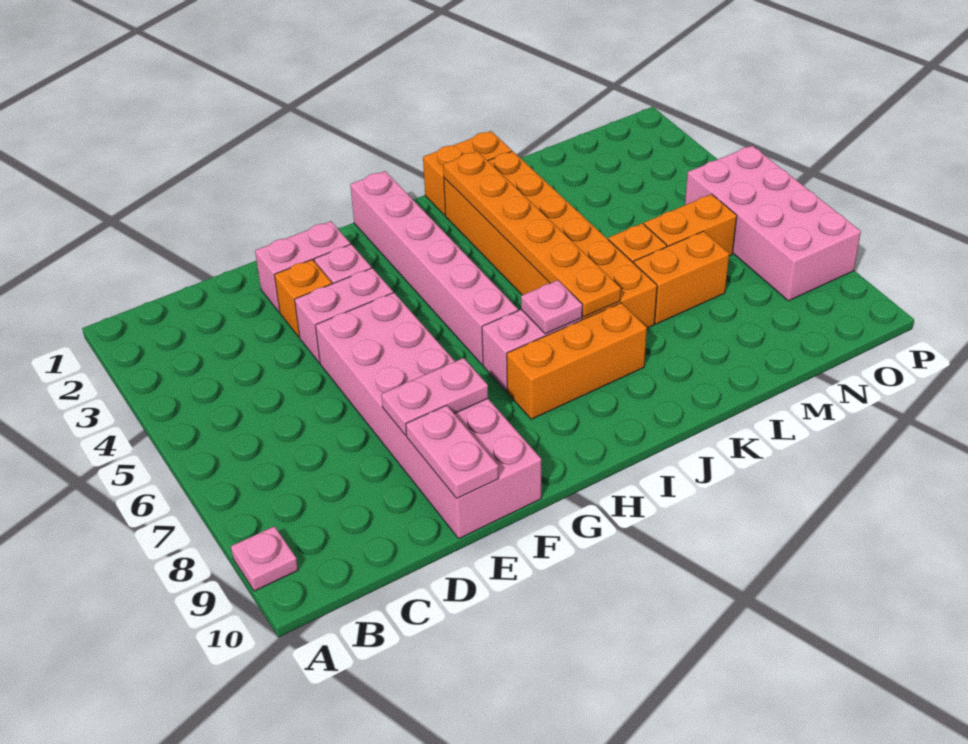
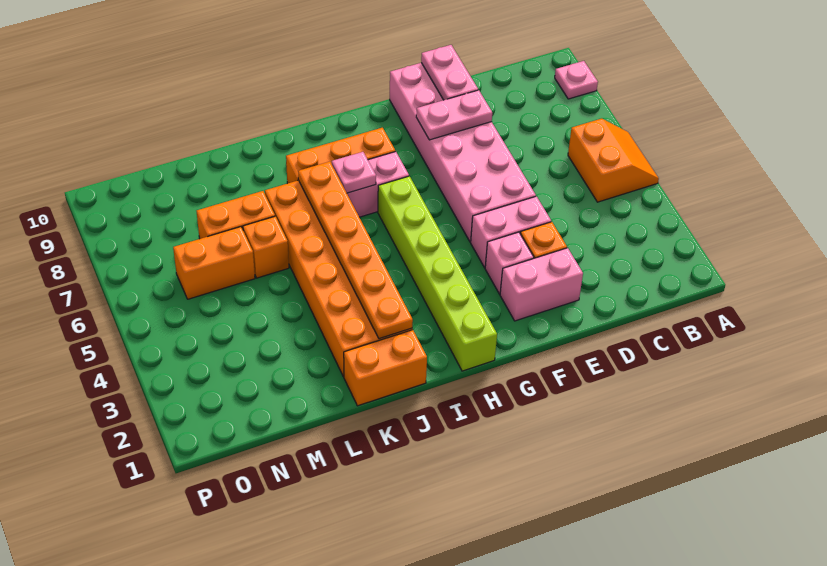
none -> orange slope A5:B6 level 1 top B
pink brick H1:H6 level 1 -> lime brick H1:H6 level 1
pink brick O5:P8 level 1 -> none

